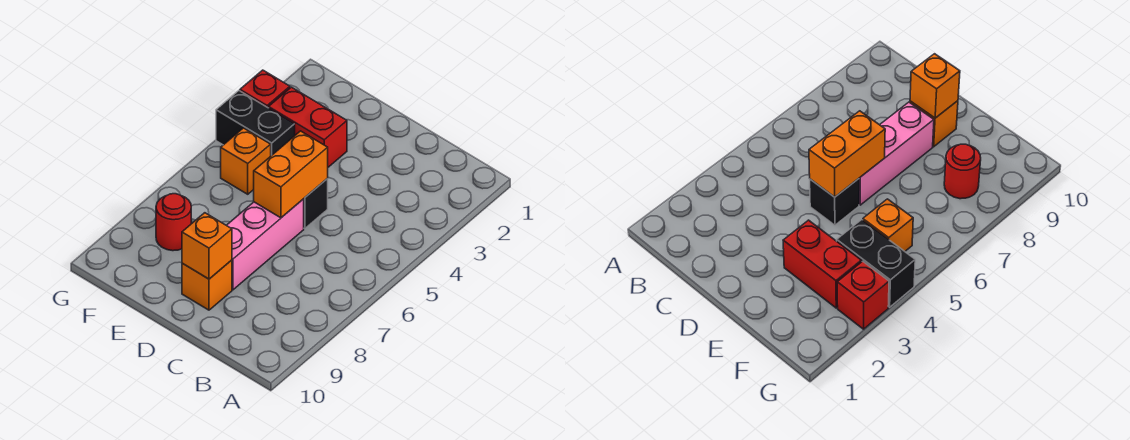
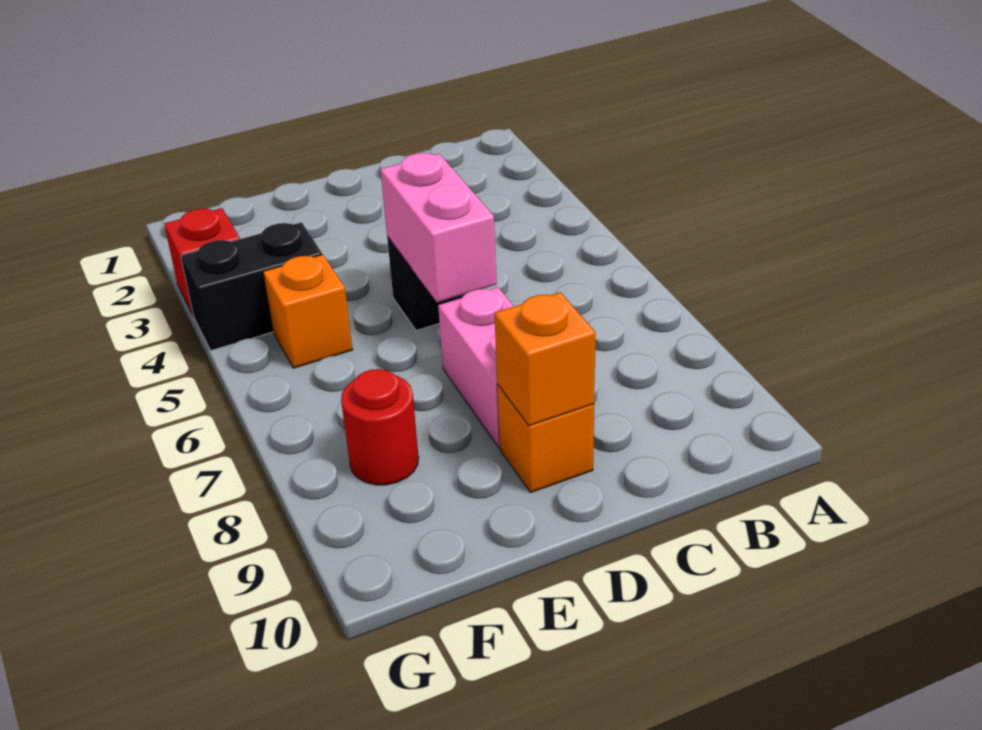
orange brick D5:D6 level 2 -> pink brick D5:D6 level 2
pink brick D6:D8 level 1 -> pink brick D7:D8 level 1
red brick E3:F3 level 1 -> none

